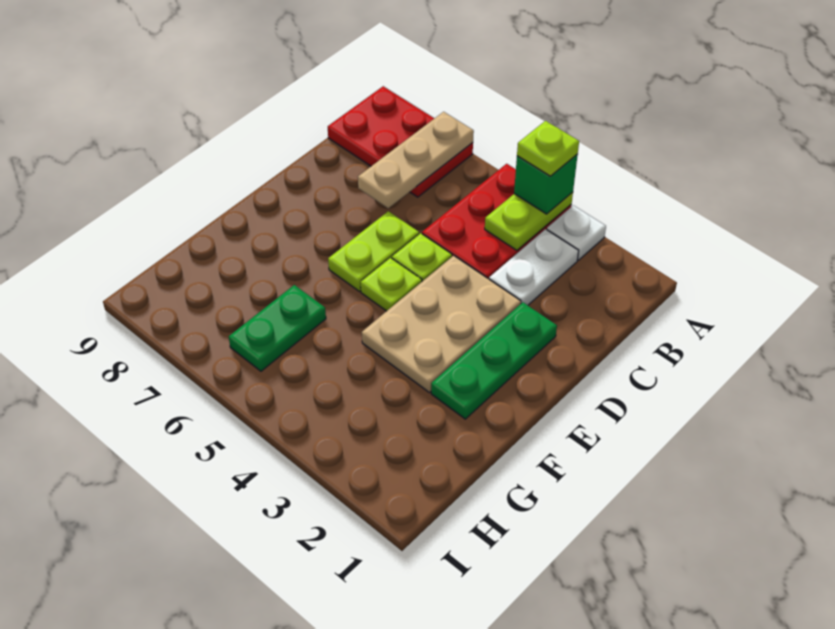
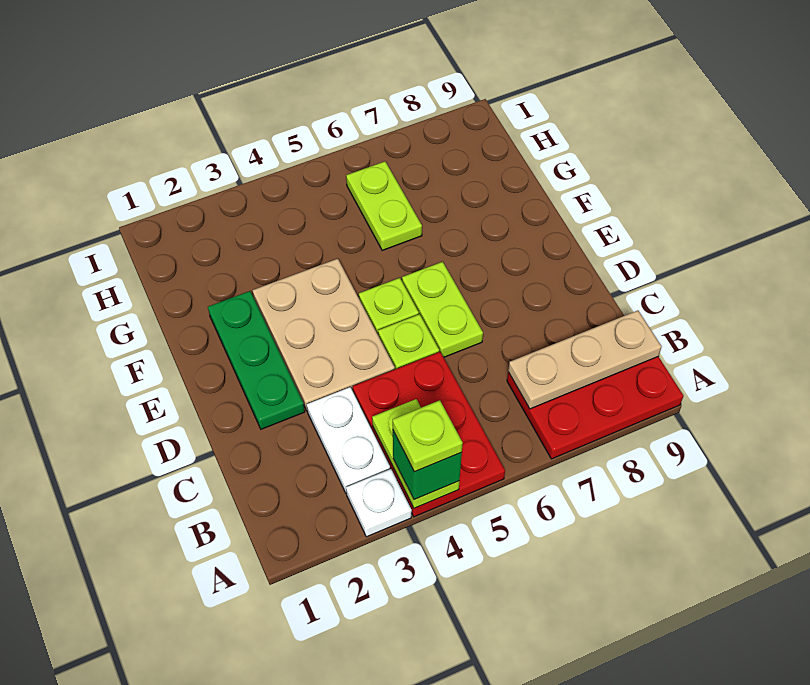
tan plate A7:C7 level 2 -> tan plate B7:B9 level 2
green plate G6:H6 level 1 -> lime plate G6:H6 level 1

